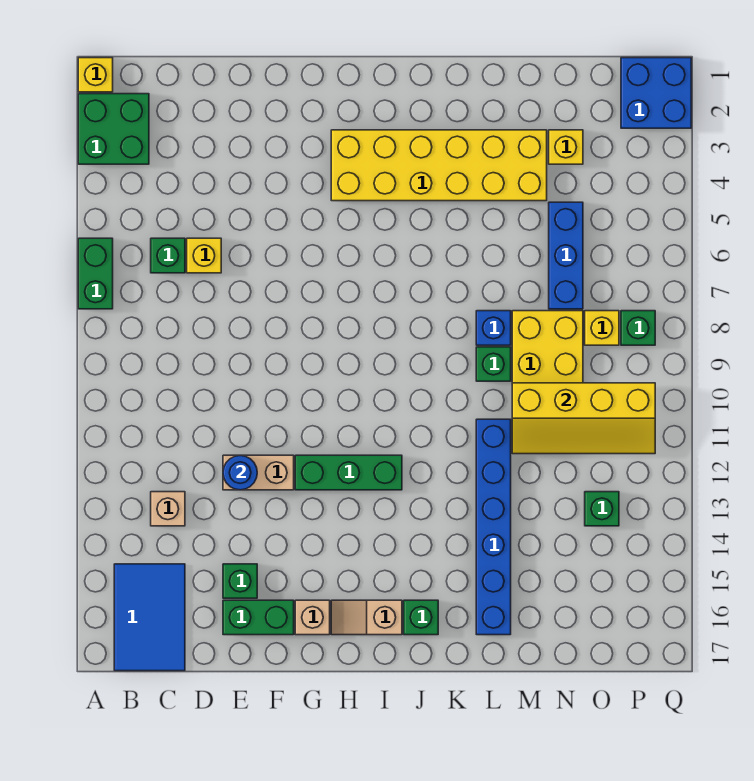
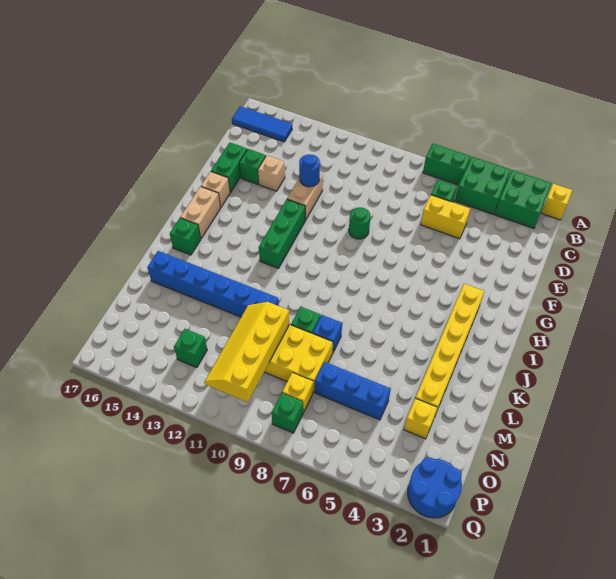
none -> green brick A4:B5 level 1
blue tile B15:C17 level 1 -> blue tile B15:B17 level 1
tan brick C13 level 1 -> tan brick E14 level 1
yellow brick D6 level 1 -> yellow brick D5:D6 level 1
none -> green round brick F9 level 1
yellow brick H3:M4 level 1 -> yellow brick H3:M3 level 1
tan slope H16:I16 level 1 top I -> tan brick H16:I16 level 1
blue brick P1:Q2 level 1 -> blue round brick P1:Q2 level 1

